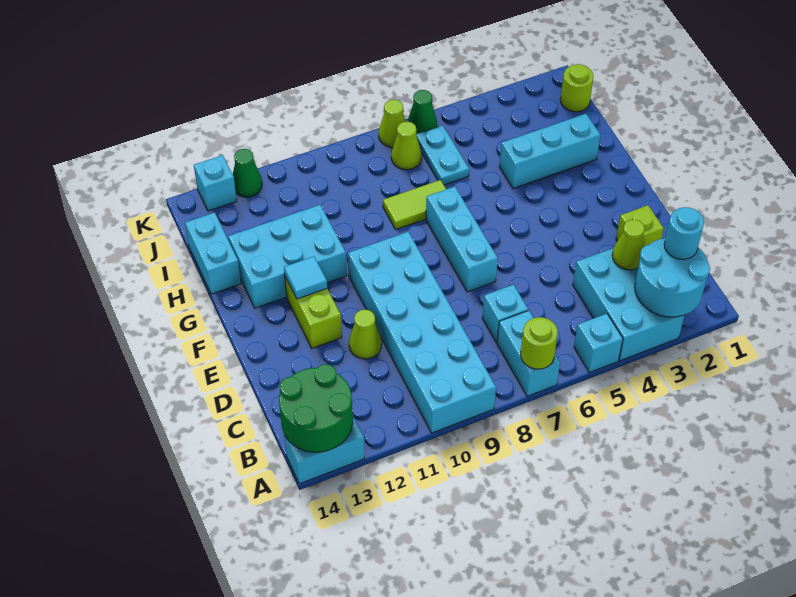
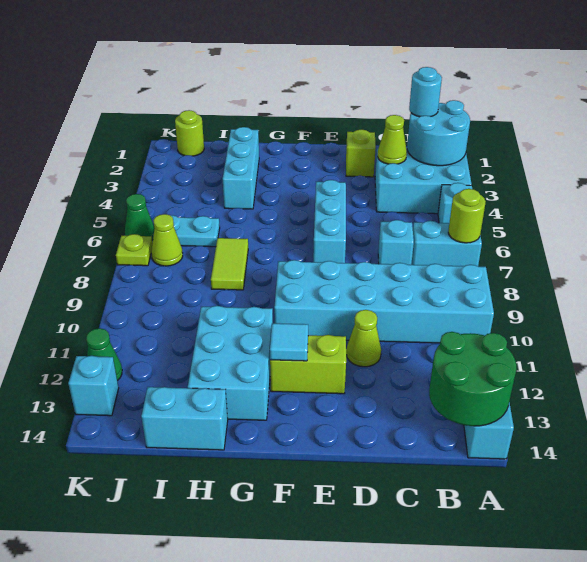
cyan brick E7:G7 level 1 -> cyan brick E5:E7 level 1
lime cone K7 level 1 -> lime plate K7 level 1

